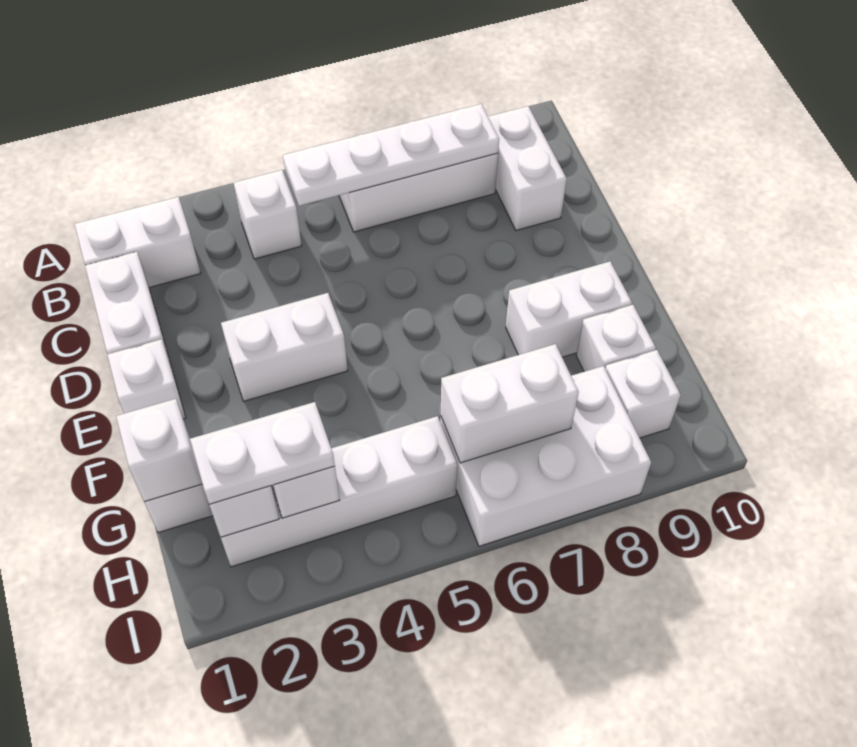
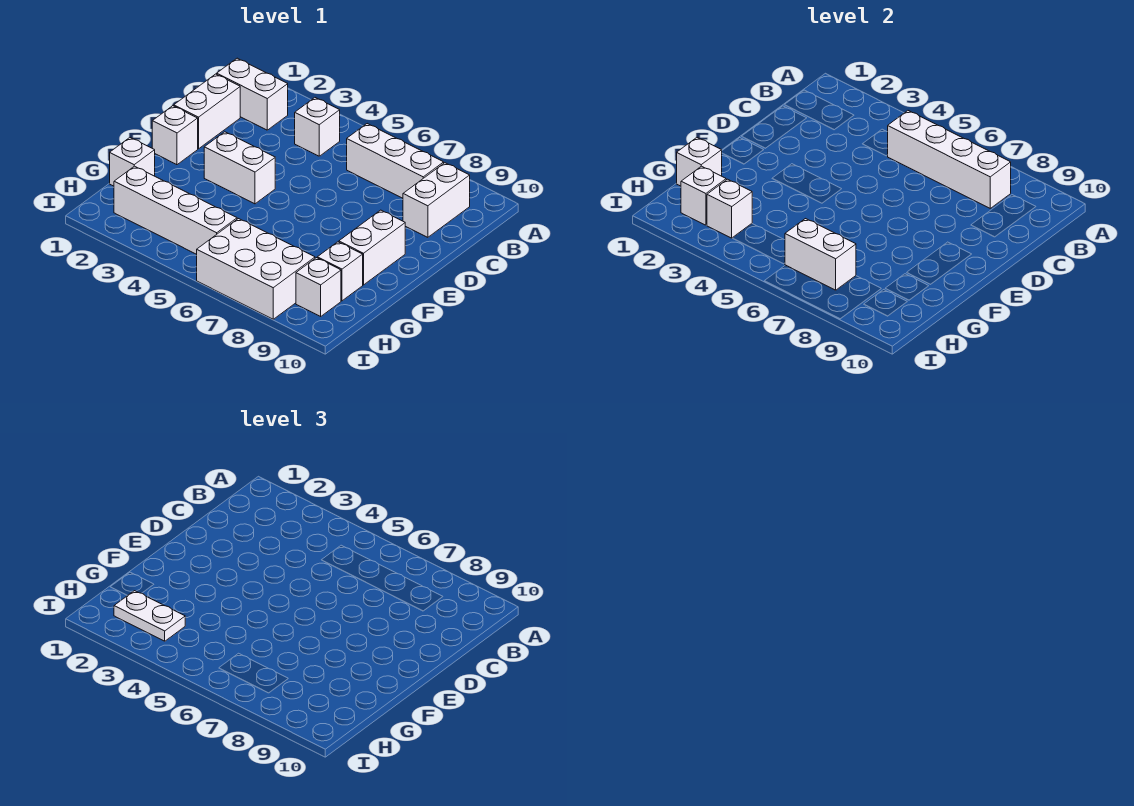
white plate B5:B8 level 2 -> white brick B5:B8 level 2
white brick F8:F9 level 1 -> white brick E9:F9 level 1

